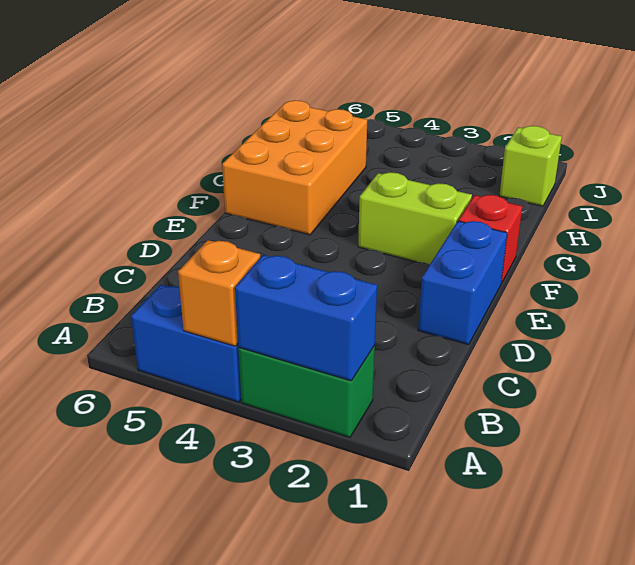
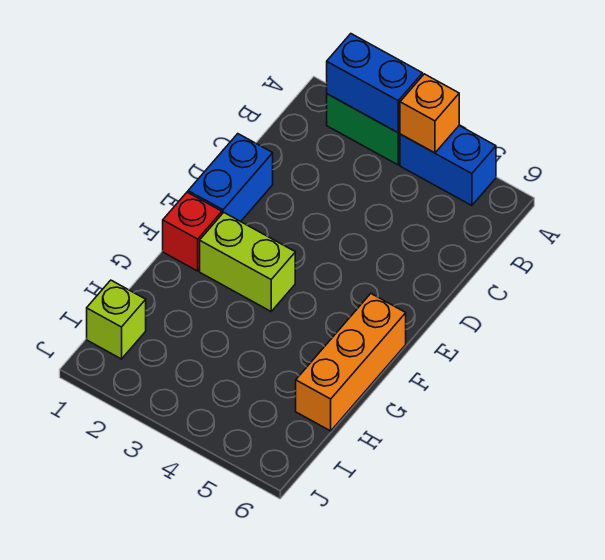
orange brick F5:H6 level 1 -> orange brick F6:H6 level 1

